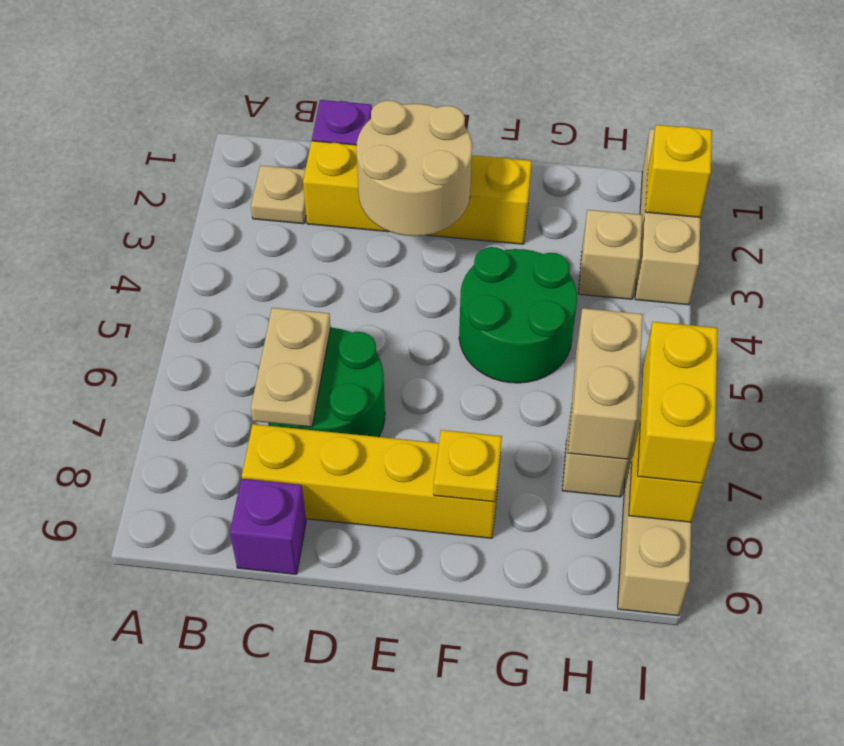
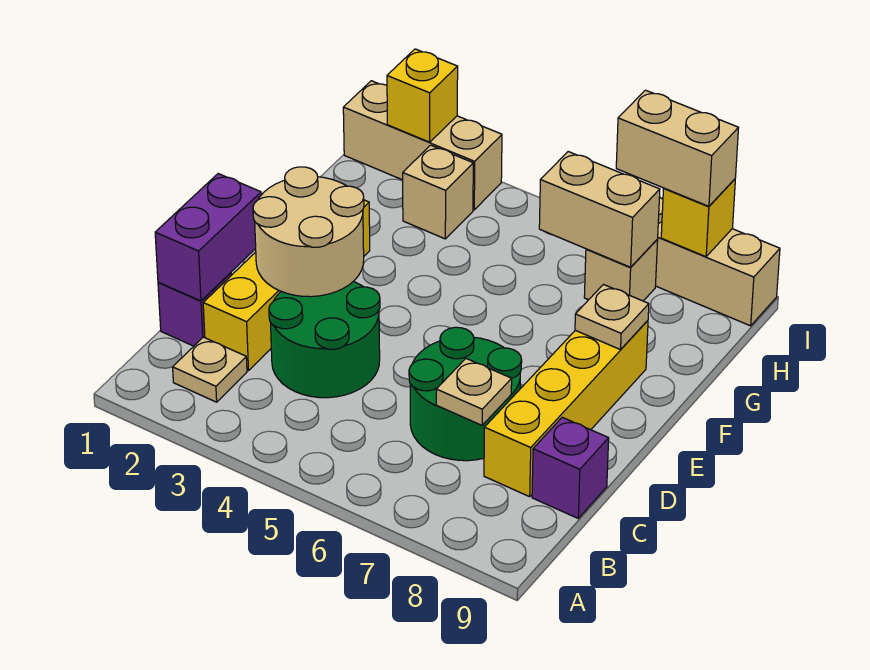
none -> purple brick C1:D1 level 2
tan plate C6:C7 level 2 -> tan plate C7 level 2
green round brick F4:G5 level 1 -> green round brick C3:D4 level 1
yellow plate F8 level 2 -> tan plate F8 level 2
yellow brick I7:I8 level 3 -> tan brick I7:I8 level 3

